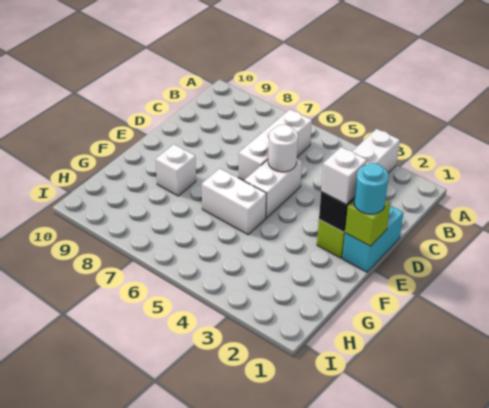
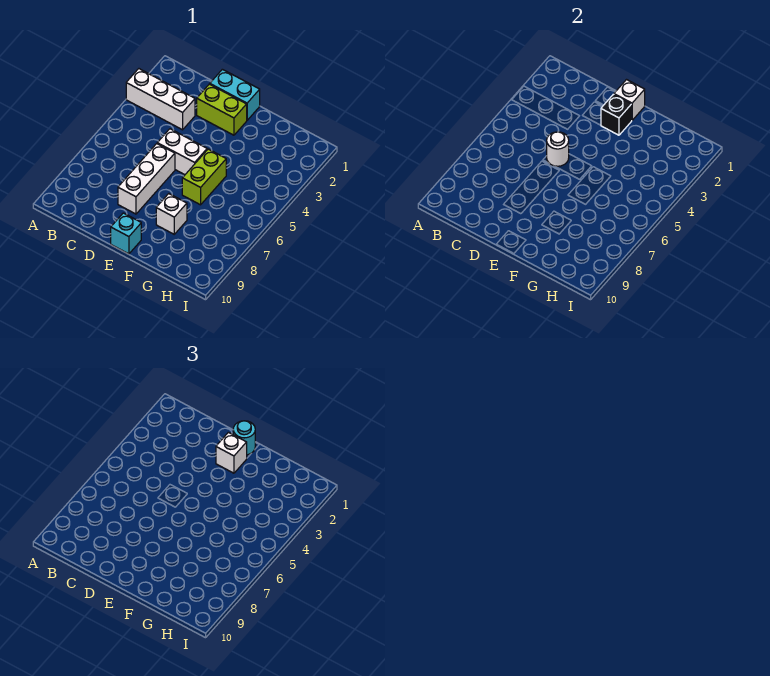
white brick B6:D6 level 1 -> white brick D6:D8 level 1
lime brick E1 level 2 -> white brick E1 level 2
none -> cyan brick E10 level 1
white brick F5:F6 level 1 -> lime brick F5:F6 level 1

